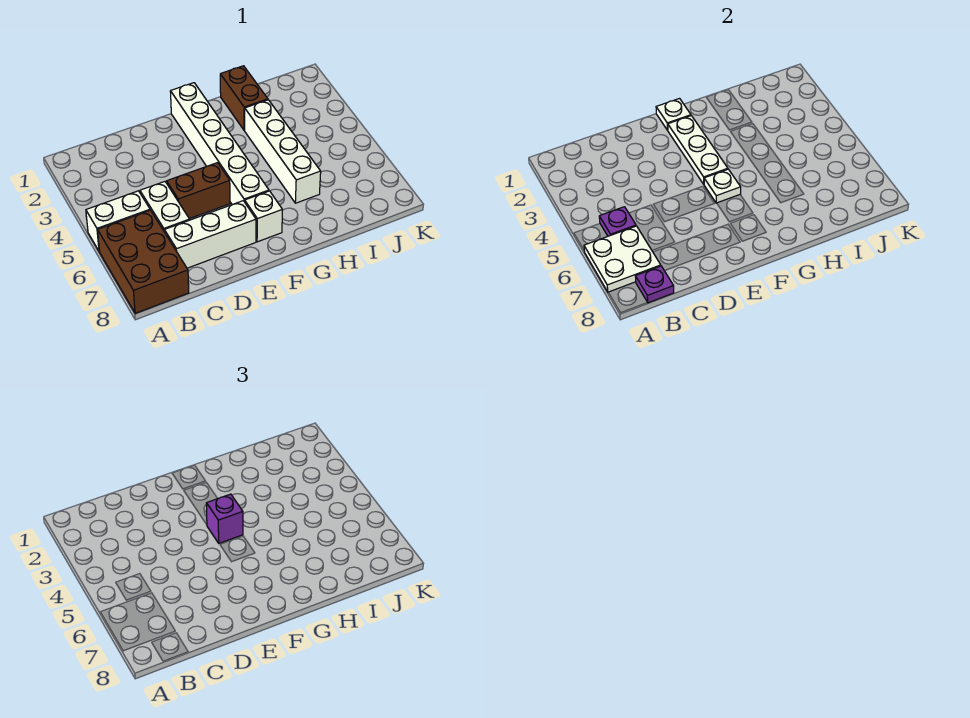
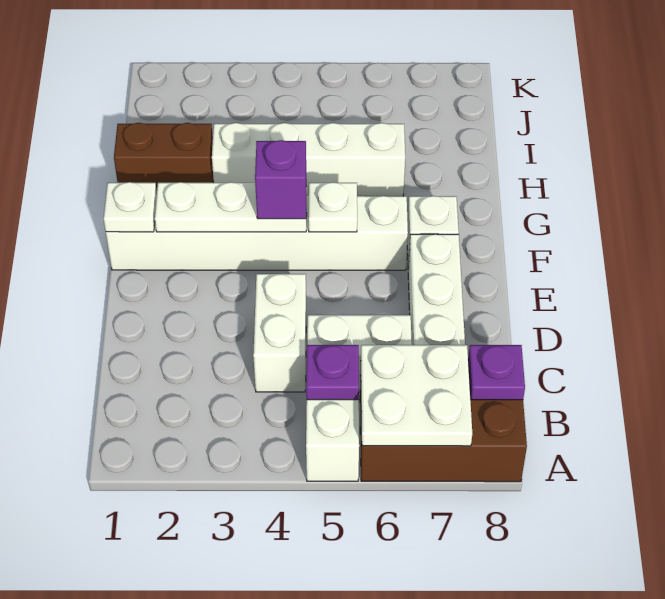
none -> white brick C4:D4 level 1
brown brick D5:E5 level 1 -> none

